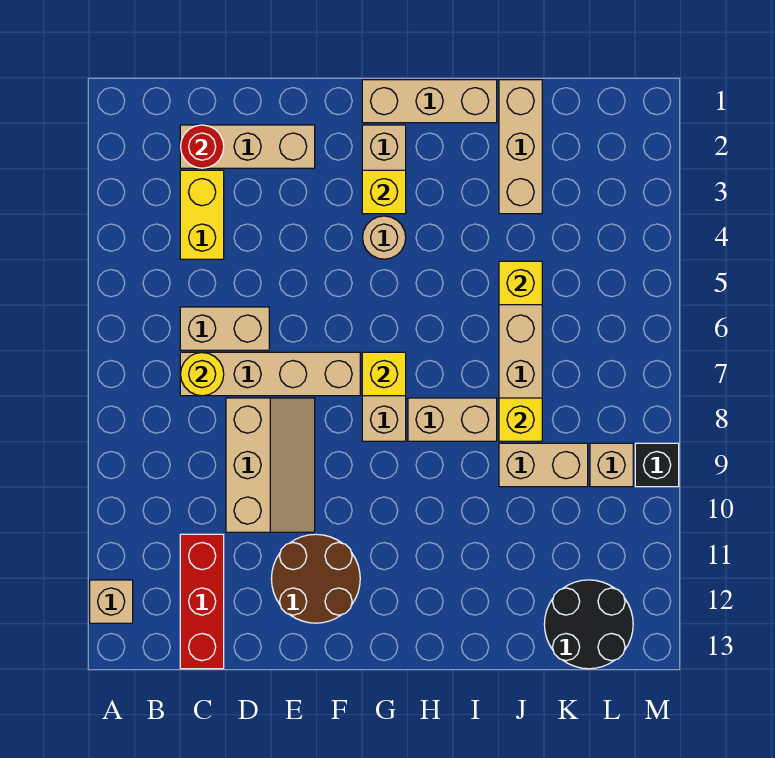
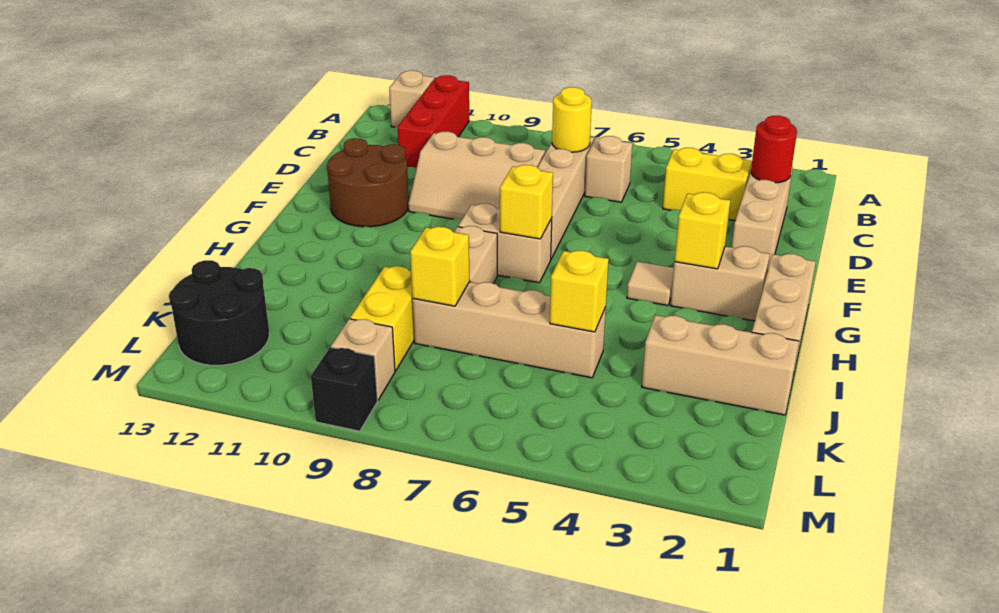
tan brick C6:D6 level 1 -> tan brick C6 level 1
red brick C11:C13 level 1 -> red brick A11:C11 level 1
tan round brick G4 level 1 -> tan tile G4 level 1
tan brick J9:K9 level 1 -> yellow brick J9:K9 level 1

